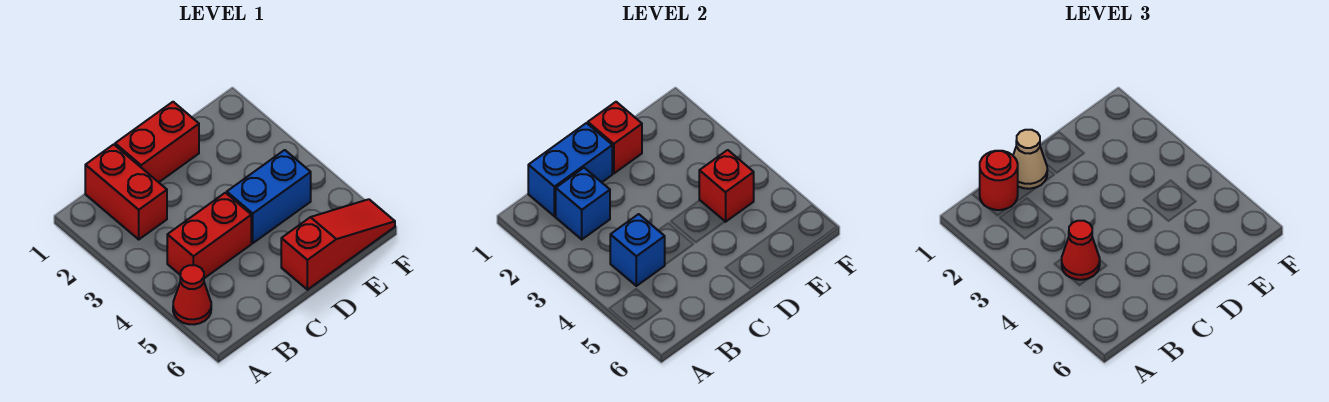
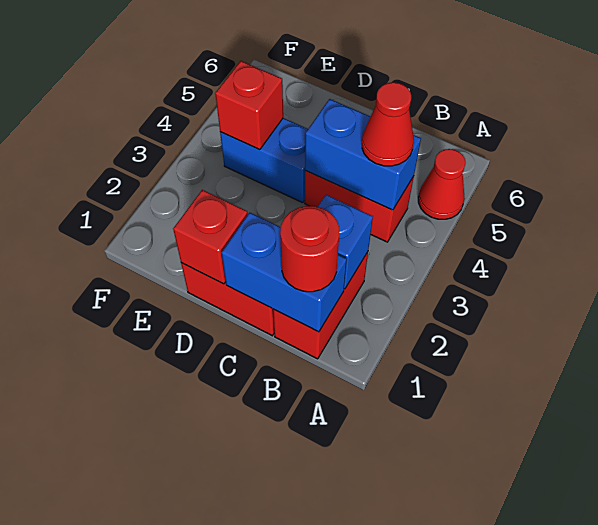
blue brick B4 level 2 -> blue brick B4:C4 level 2
tan cone C1 level 3 -> none
red slope D6:F6 level 1 top D -> none

